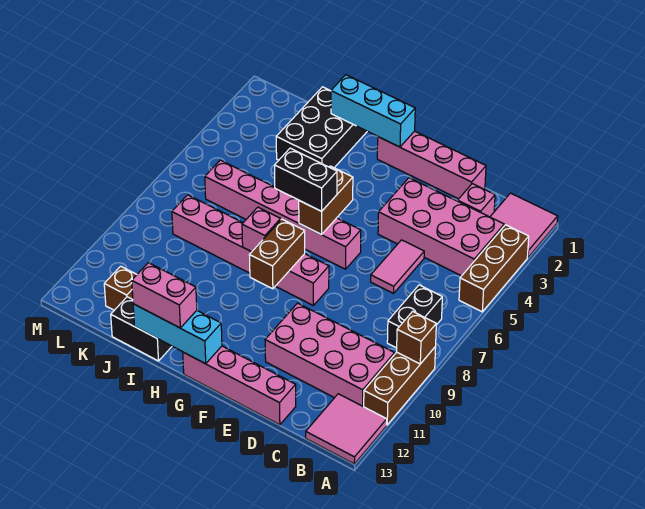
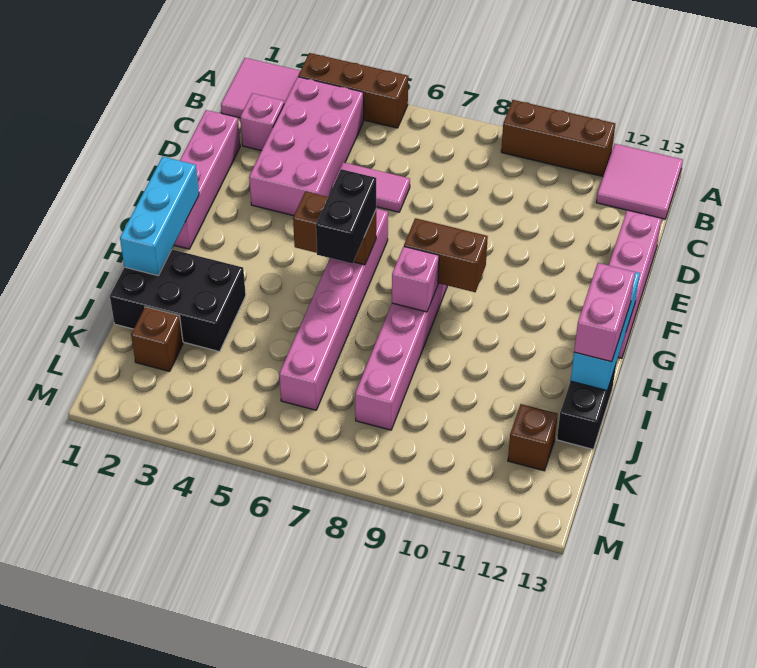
brown brick A9 level 2 -> brown brick K2 level 1
black brick B7:B8 level 1 -> none
pink brick B10:E11 level 1 -> none

